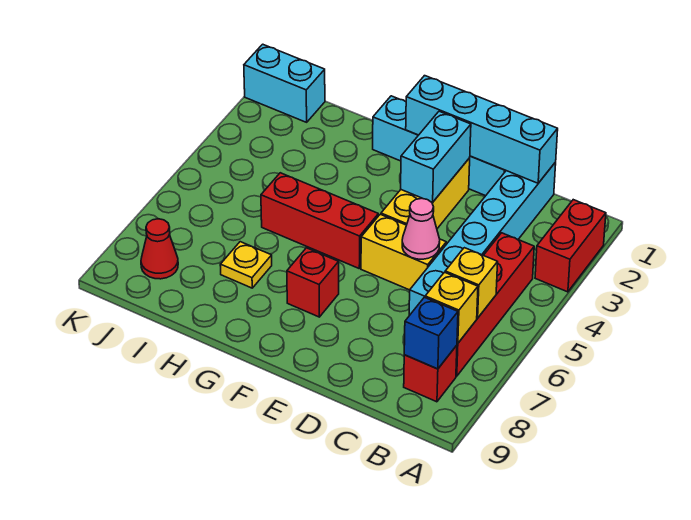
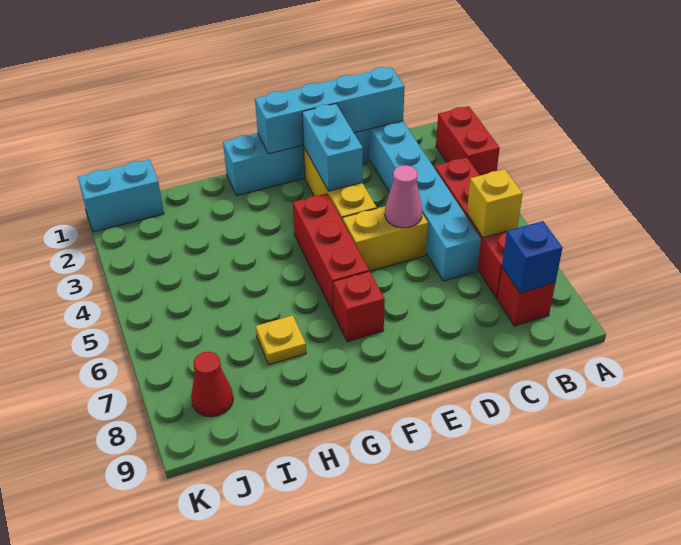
yellow brick B7 level 2 -> none
red brick F5:H5 level 1 -> red brick F4:F6 level 1

